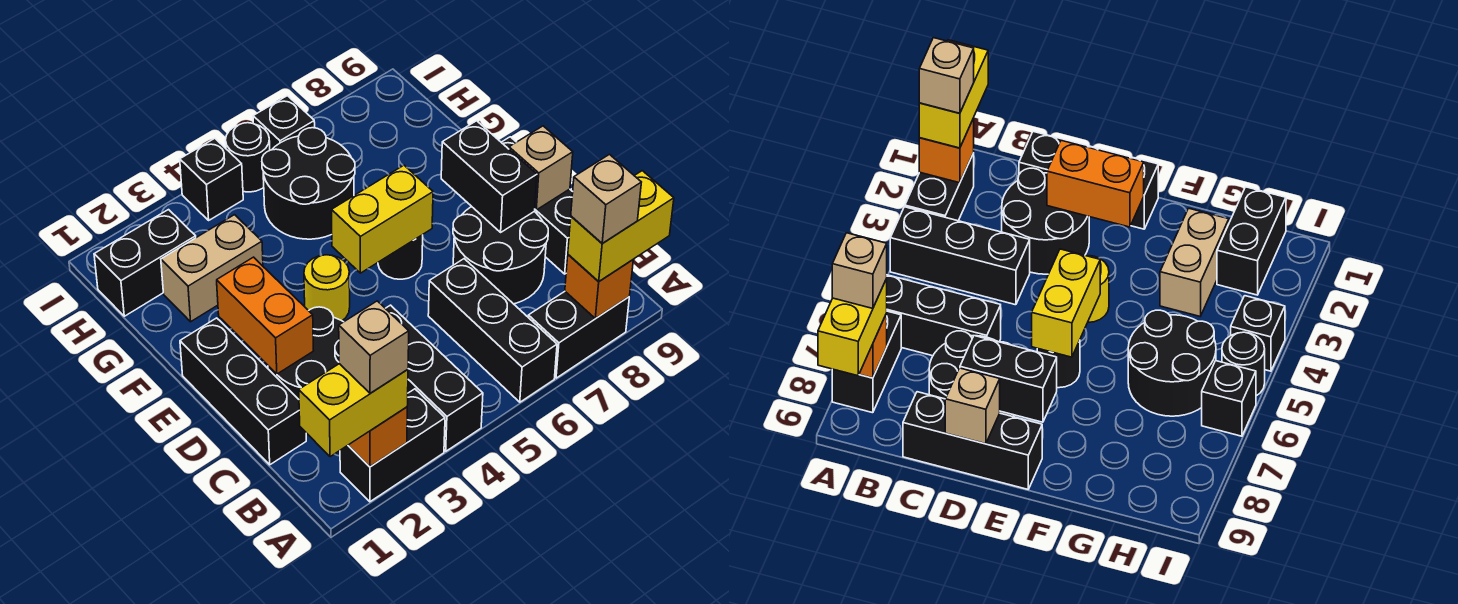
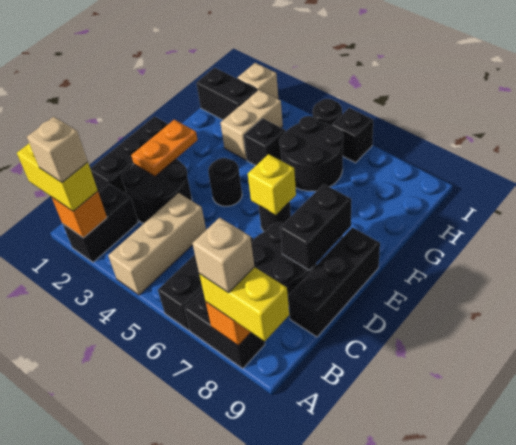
black brick A2:A3 level 1 -> black brick A2:B2 level 1
black brick A4:C4 level 1 -> tan brick A4:C4 level 1
orange brick D2:E2 level 2 -> orange plate D2:E2 level 2
tan brick D9 level 2 -> tan brick I2 level 1
yellow round brick E4 level 1 -> black round brick E4 level 1
yellow brick E5:E6 level 2 -> yellow brick E6 level 2
tan brick G2:G3 level 1 -> tan brick G3:H3 level 1
black brick I4 level 1 -> black brick G4 level 1

